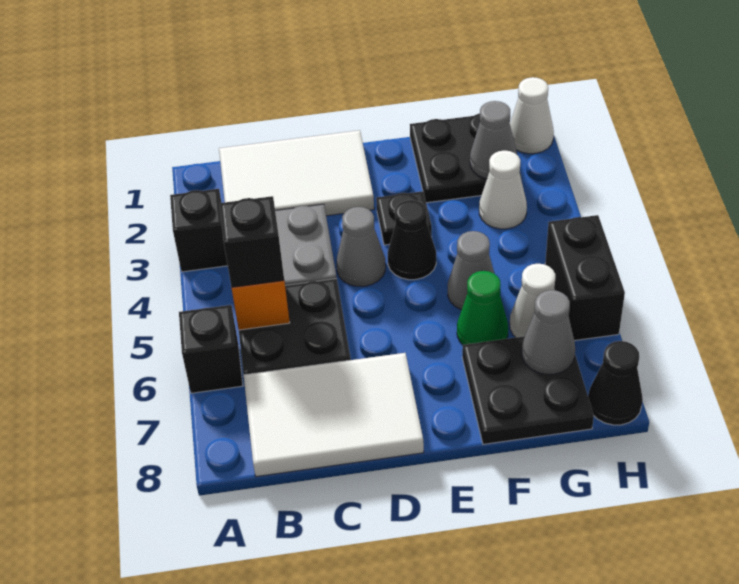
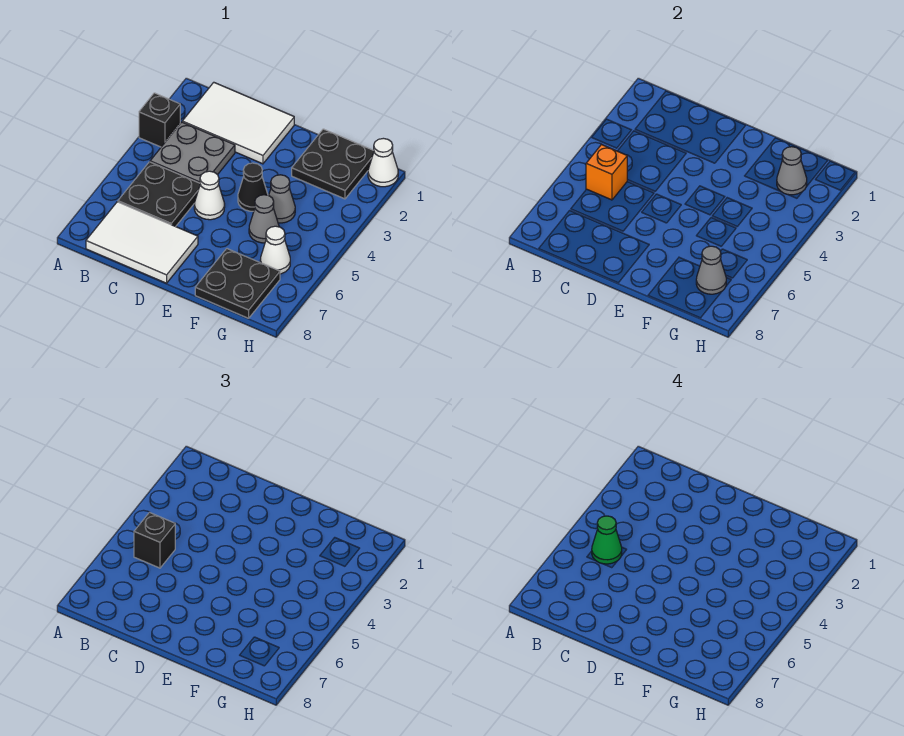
black brick A6 level 1 -> none
grey cone D4 level 1 -> grey cone F4 level 1
black plate E3 level 1 -> none
green cone F6 level 1 -> green cone B5 level 4
white cone G3 level 1 -> white cone D5 level 1
black brick H5:H6 level 1 -> none
black cone H8 level 1 -> none

